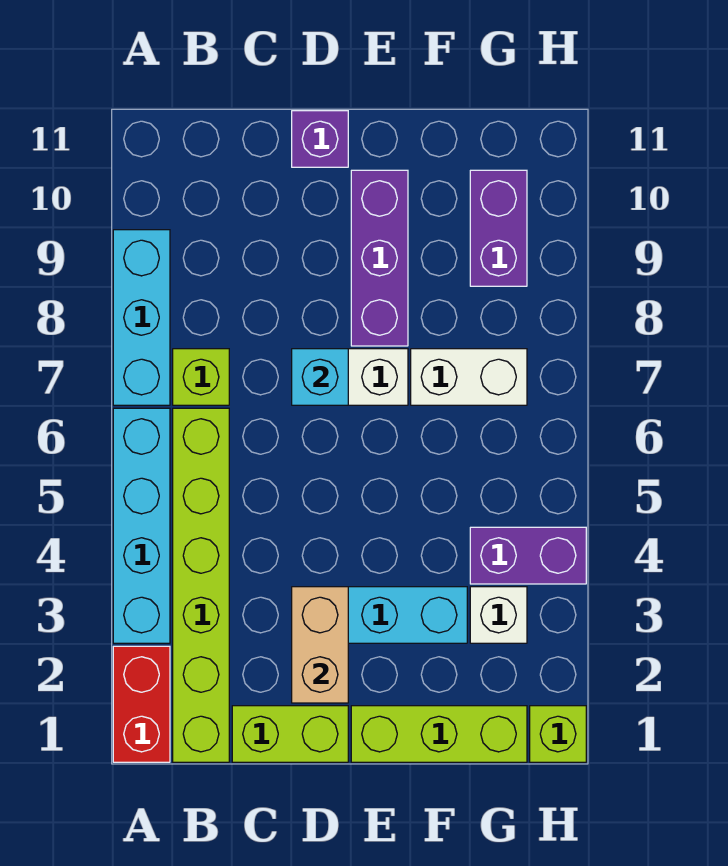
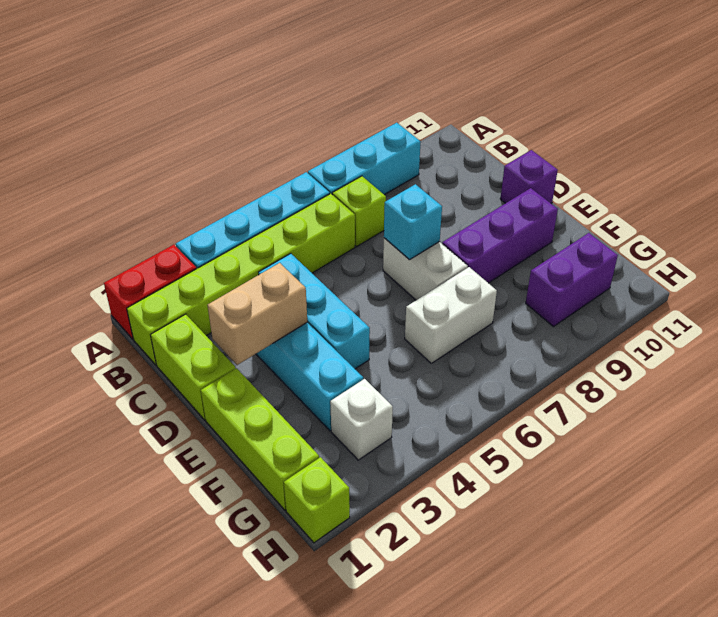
none -> cyan brick C4:E4 level 1
white brick F7:G7 level 1 -> white brick F6:F7 level 1
purple brick G4:H4 level 1 -> none

